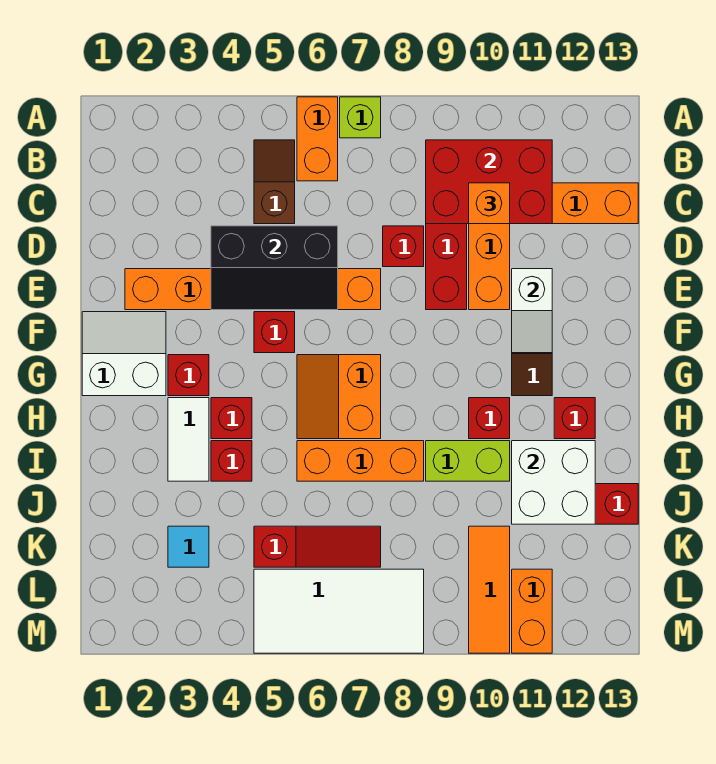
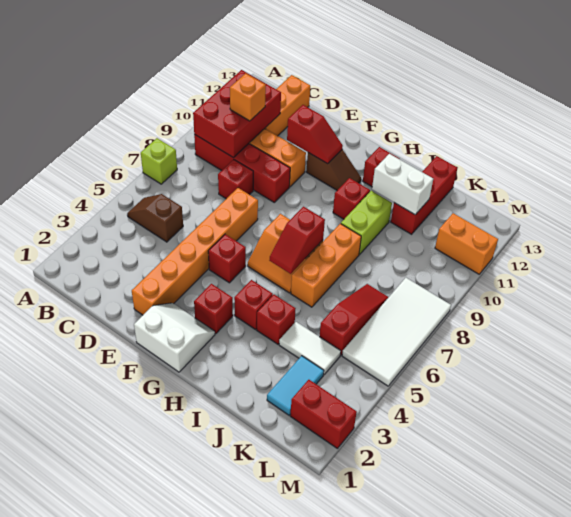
orange brick A6:B6 level 1 -> none
black slope D4:E6 level 2 top D -> none
white slope E11:F11 level 2 top E -> red slope E11:F11 level 2 top E
white slope F1:G2 level 1 top G -> white slope F1:G2 level 1 top 1
white tile H3:I3 level 1 -> white tile J4:K4 level 1
none -> red slope H6:H7 level 2 top 7
white brick I11:J12 level 2 -> white brick I11:J11 level 2
cyan tile K3 level 1 -> cyan tile K2:K3 level 1
orange tile K10:M10 level 1 -> none
none -> red brick L2:M2 level 1

